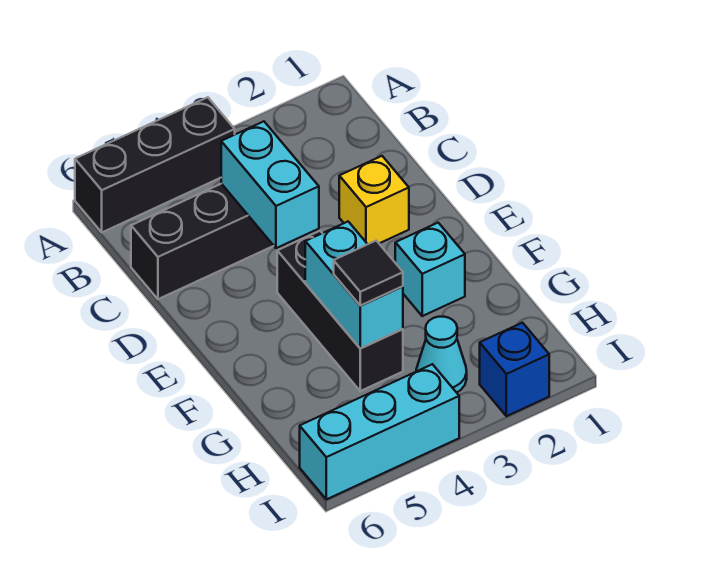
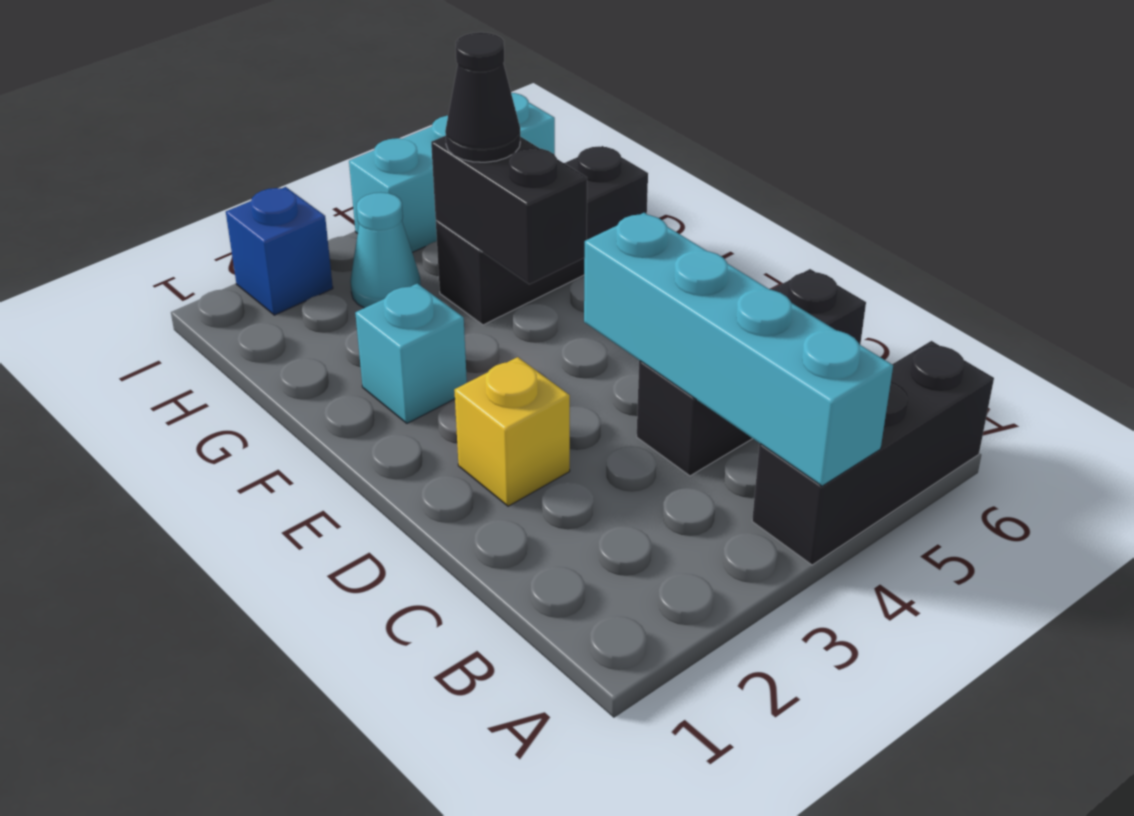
cyan brick C4:D4 level 2 -> cyan brick A4:D4 level 2
black brick E4:G4 level 1 -> black brick G4:G6 level 1
cyan brick F4:G4 level 2 -> black brick F4:G4 level 2
black tile G4 level 3 -> black cone G4 level 3

